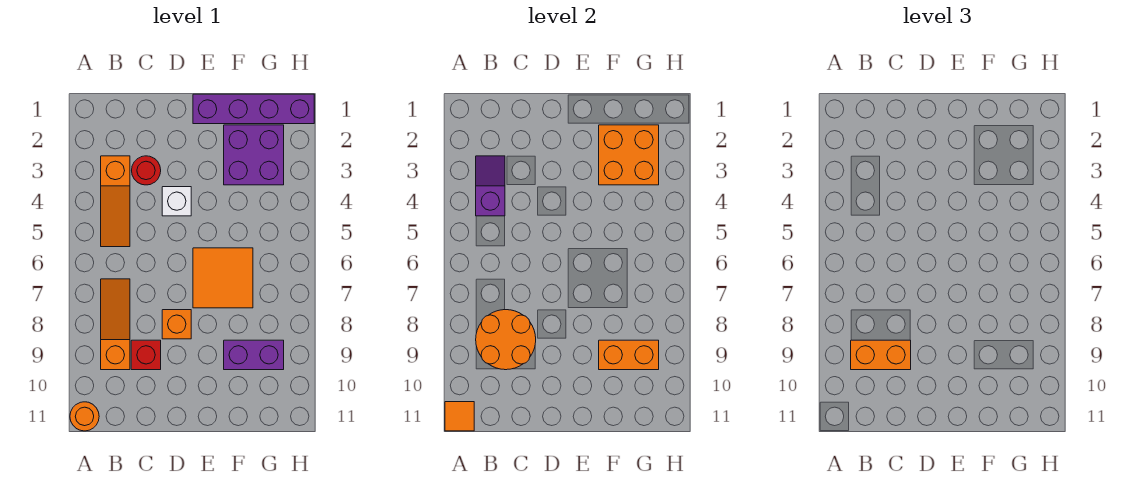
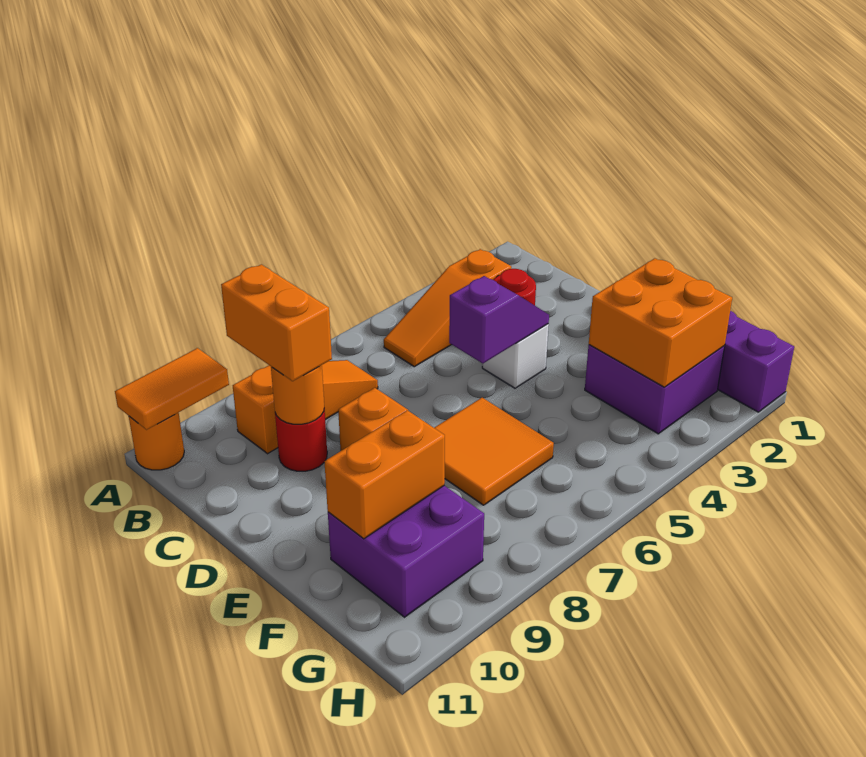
orange tile A11 level 2 -> orange tile A10:A11 level 2
purple slope B3:B4 level 2 top 4 -> purple slope D4:D5 level 2 top 5
orange round brick B8:C9 level 2 -> orange round brick C9 level 2
red brick C9 level 1 -> red round brick C9 level 1
purple brick F9:G9 level 1 -> purple brick F9:G10 level 1
orange brick F9:G9 level 2 -> orange brick F9:F10 level 2

